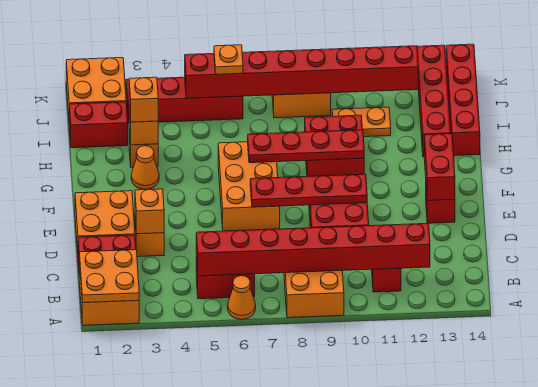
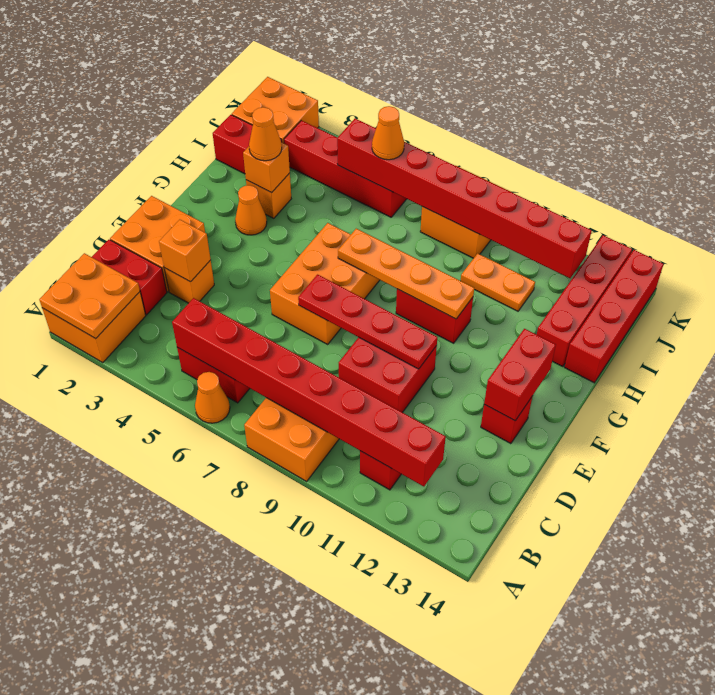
red plate G7:G10 level 2 -> orange plate G7:G10 level 2
red brick G9:H10 level 1 -> red brick G9:G10 level 1
orange brick H3 level 3 -> orange cone H3 level 3
orange plate J6 level 3 -> orange cone J6 level 3

